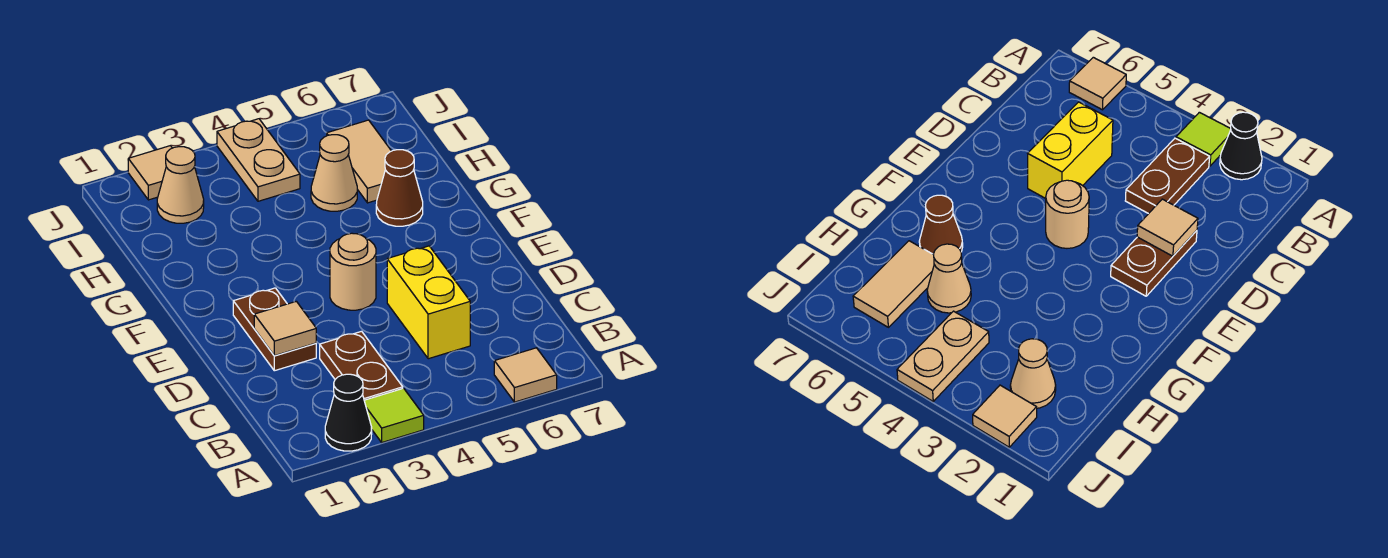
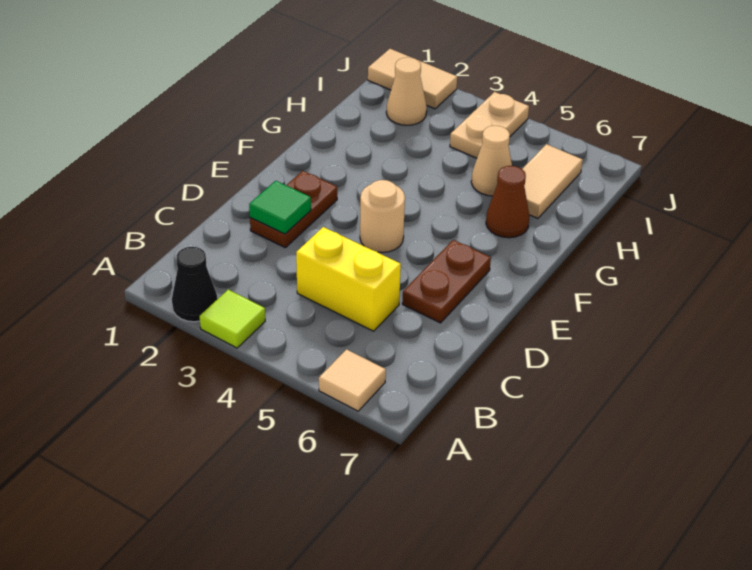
brown plate B3:C3 level 1 -> brown plate D6:E6 level 1
yellow brick C5:D5 level 1 -> yellow brick C4:C5 level 1
tan tile D2 level 2 -> green tile D2 level 2
tan tile J2 level 1 -> tan tile J1:J2 level 1

